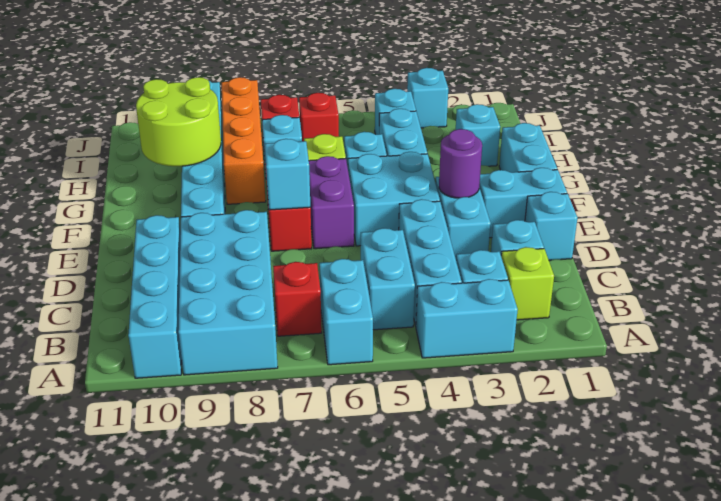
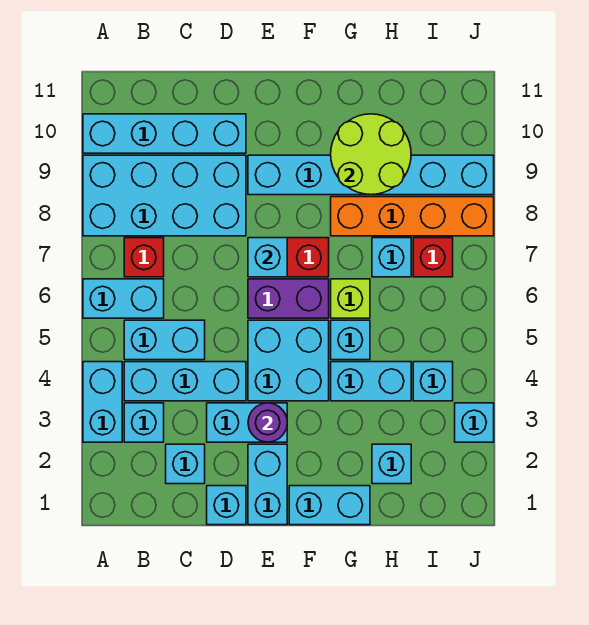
lime brick B2 level 1 -> none
red brick I6 level 1 -> none

